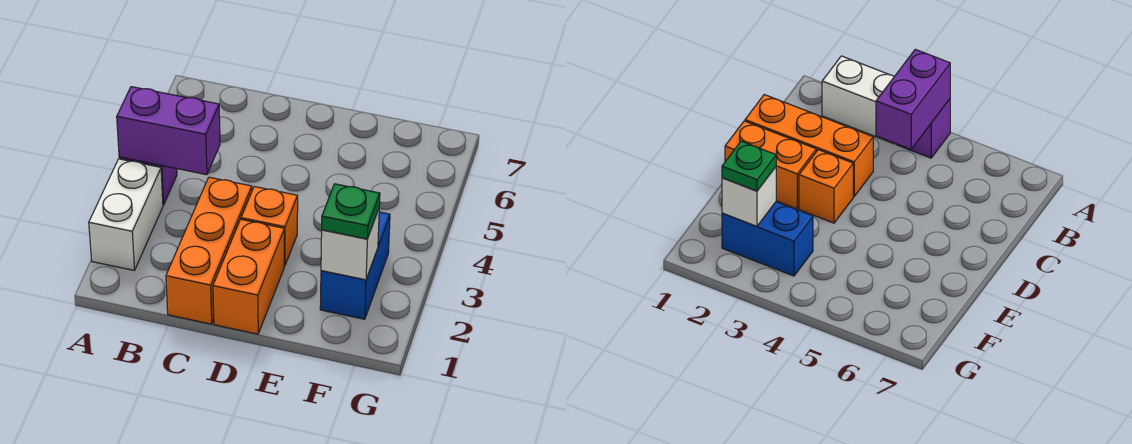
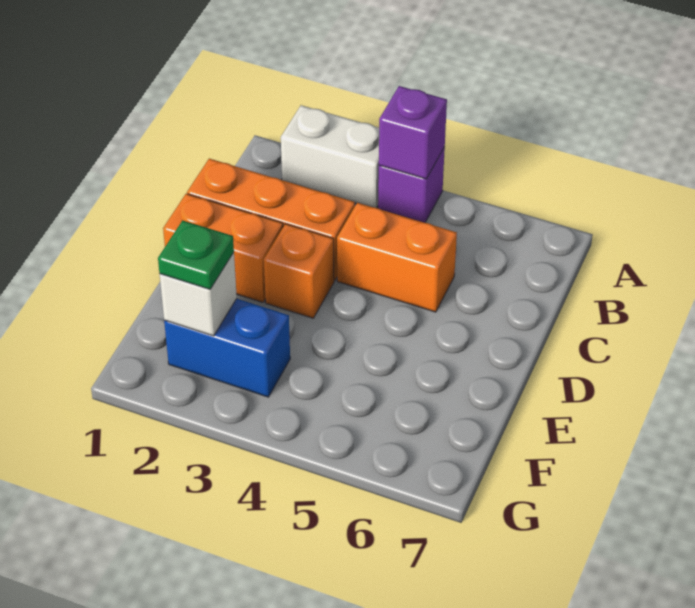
purple brick A4:B4 level 2 -> purple brick A4 level 2
none -> orange brick C4:C5 level 1

